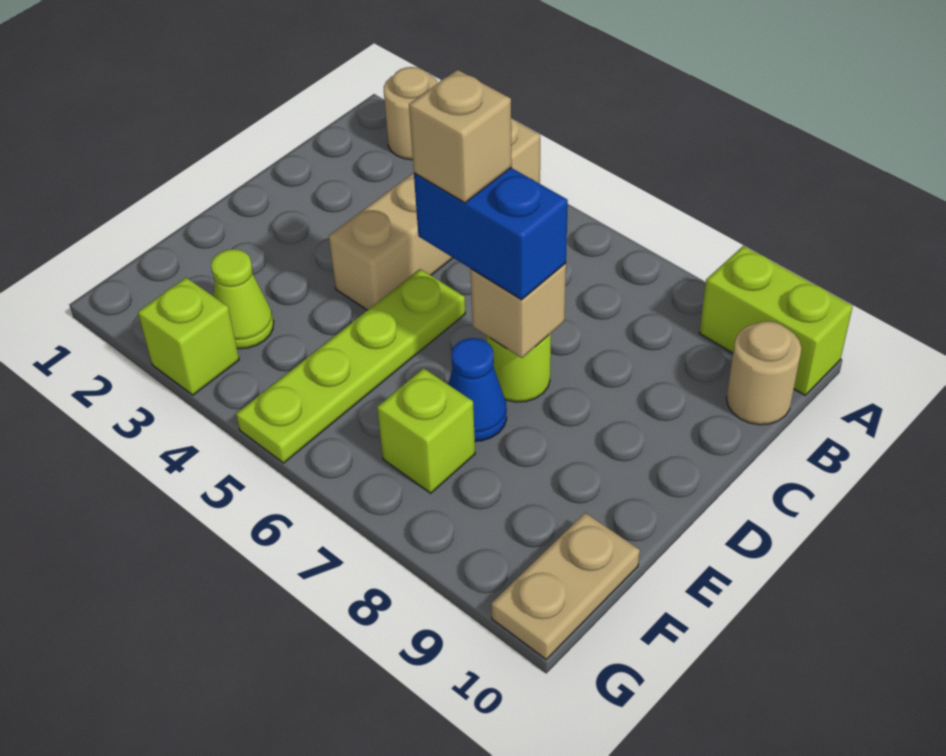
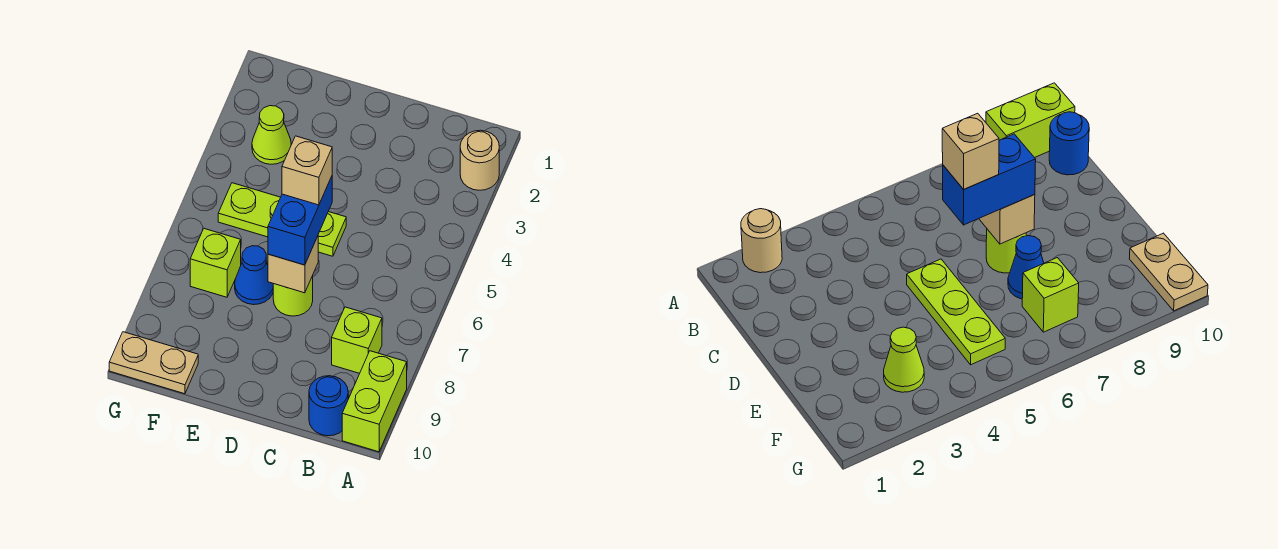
tan brick A4:D4 level 1 -> none
tan round brick B10 level 1 -> blue round brick B10 level 1
lime plate D5:G5 level 1 -> lime plate D5:F5 level 1
lime brick G3 level 1 -> lime brick B8 level 1

